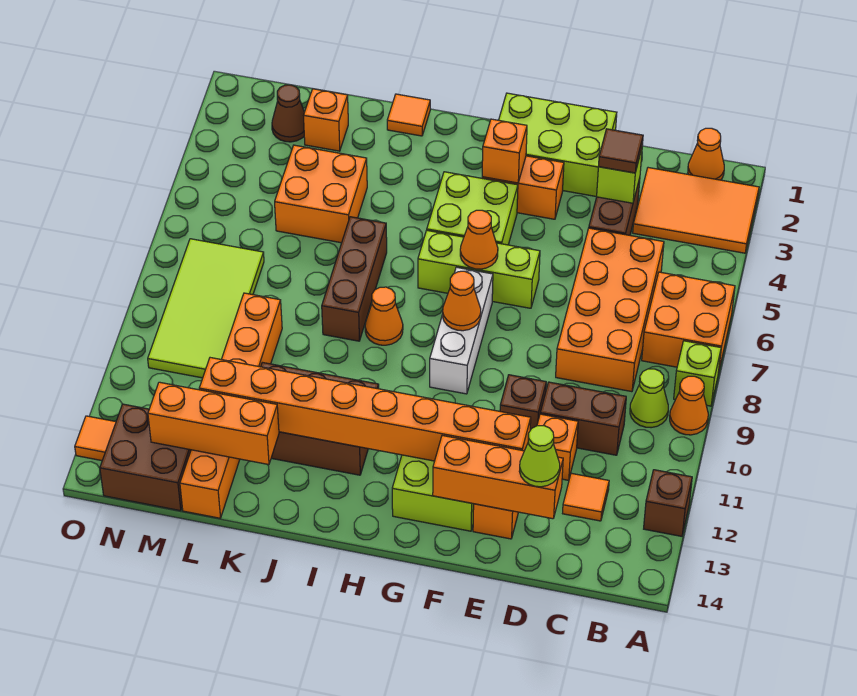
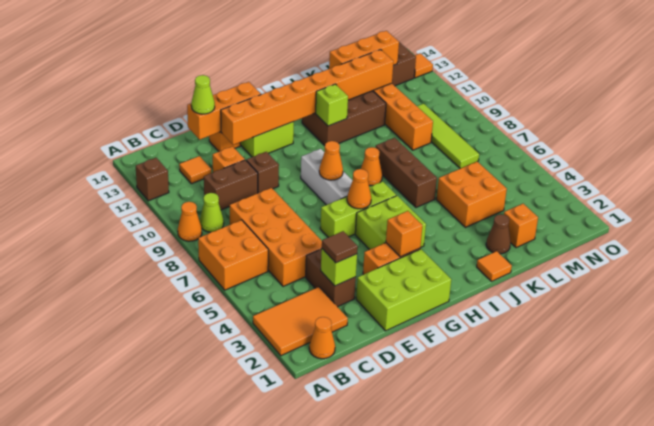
lime brick A8 level 1 -> lime brick I11 level 2
brown cone M2 level 1 -> brown cone K2 level 1
lime tile M7:N10 level 1 -> lime tile M7:M10 level 1

